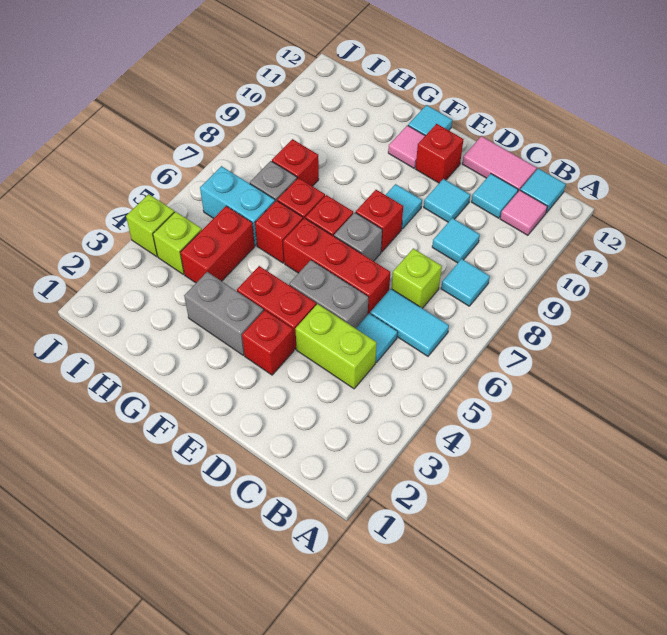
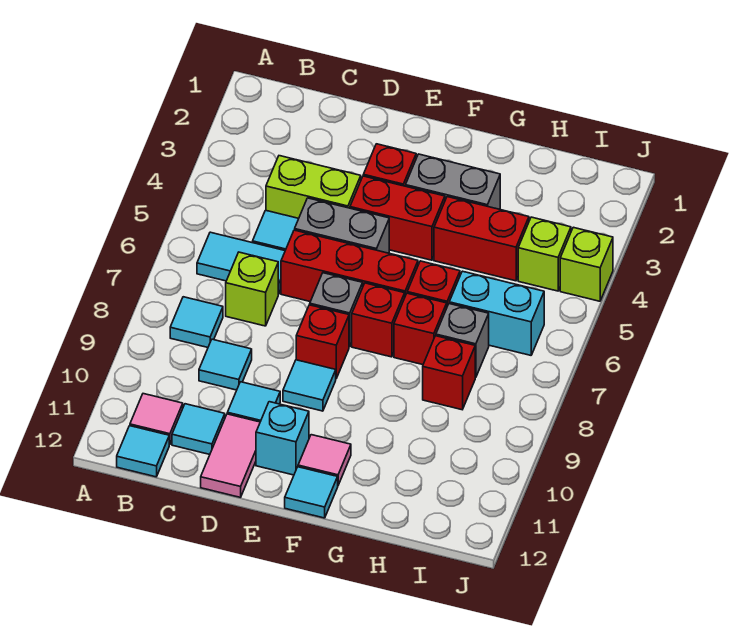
pink tile C12:D12 level 1 -> pink tile D11:D12 level 1
red brick E11 level 1 -> cyan brick E11 level 1
red brick H4:H5 level 1 -> red brick G4:H4 level 1

